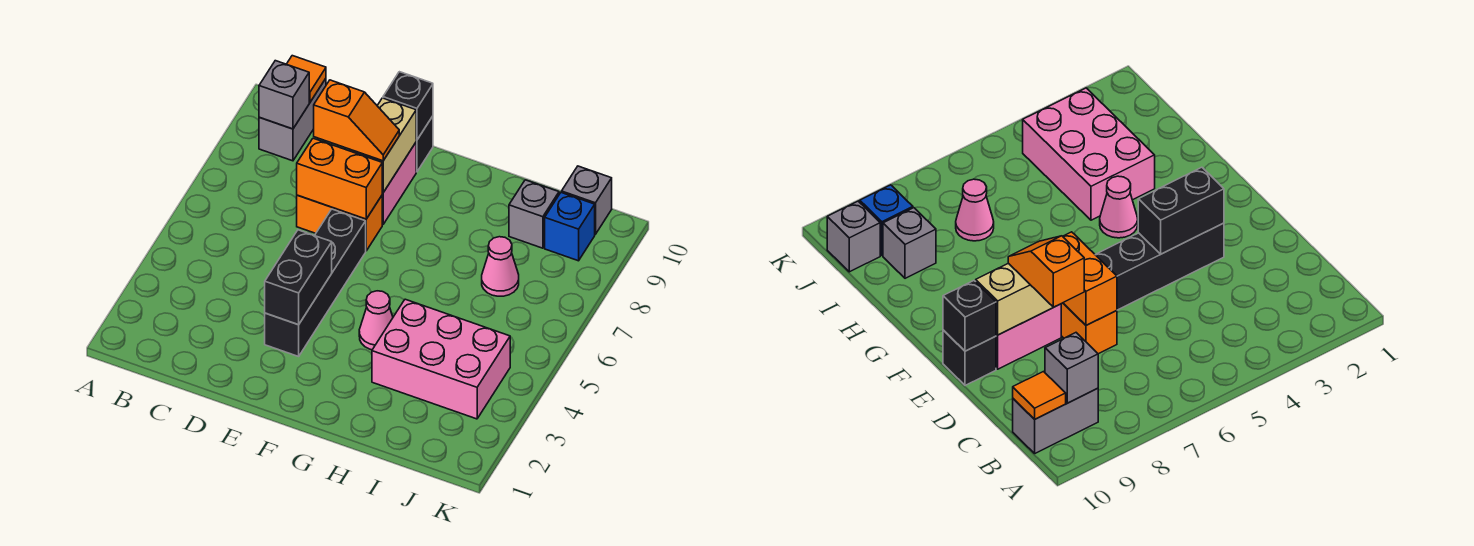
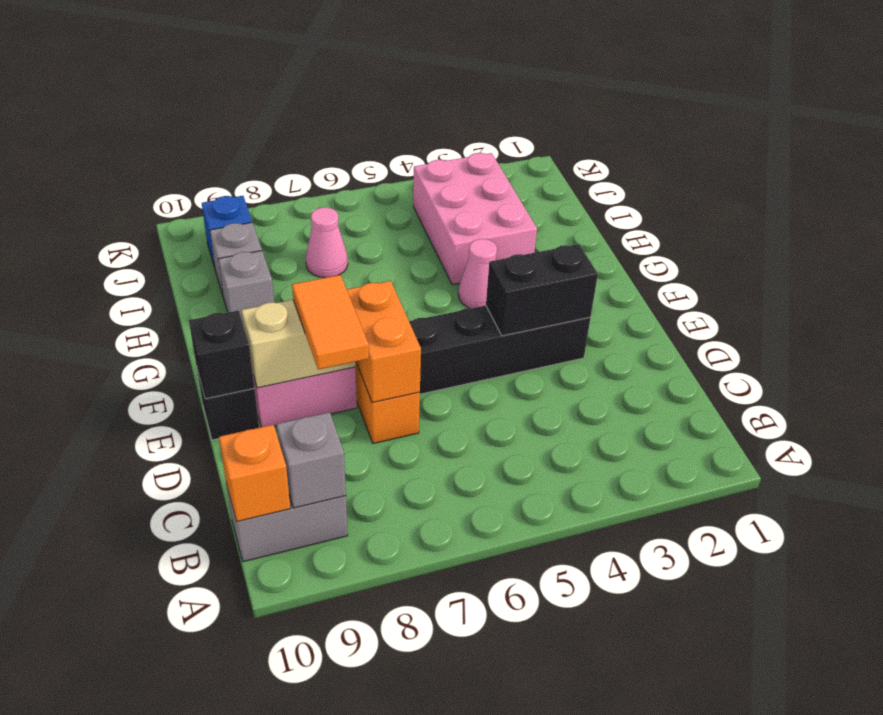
orange tile B10 level 2 -> orange brick B10 level 2
orange slope D8:E8 level 3 top D -> orange tile D8:E8 level 3
grey brick J10 level 1 -> grey brick H9 level 1

